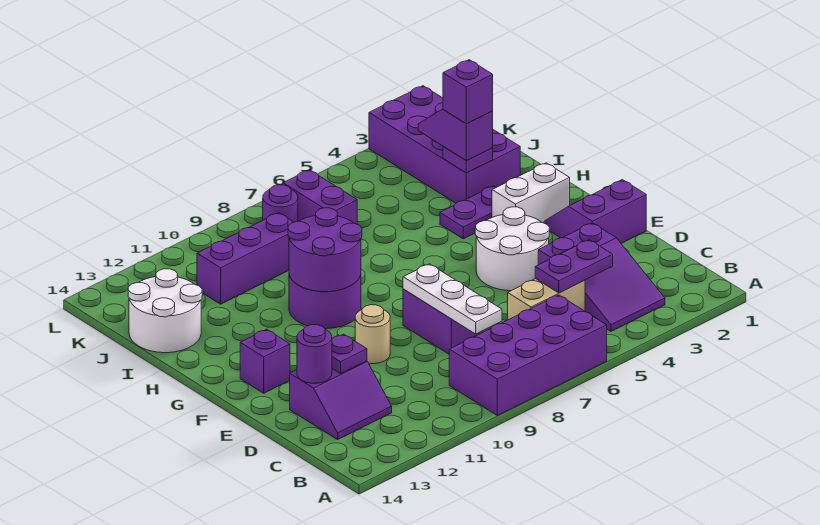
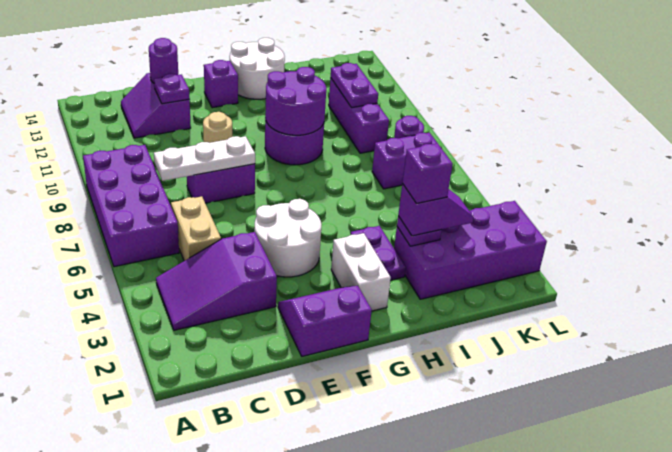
purple plate C4:C5 level 2 -> purple plate J10:J11 level 2
purple slope E1:F2 level 1 top E -> purple slope E1:F2 level 1 top 1
white round brick I13:J14 level 1 -> white round brick G13:H14 level 1

